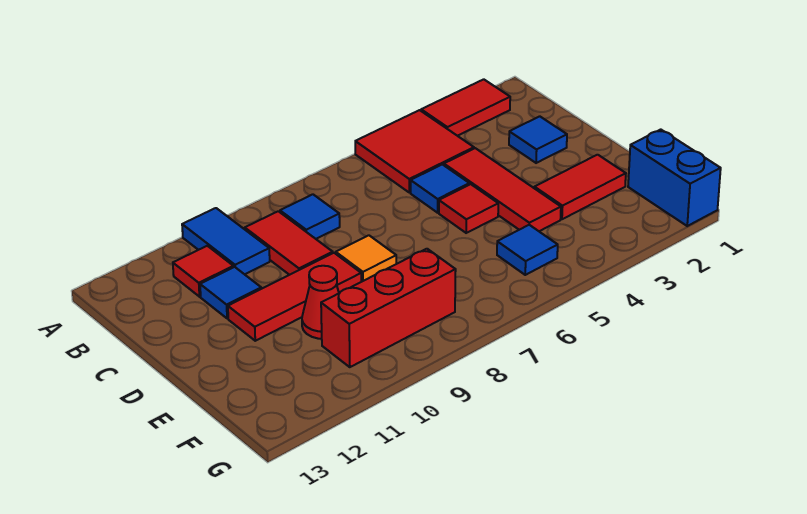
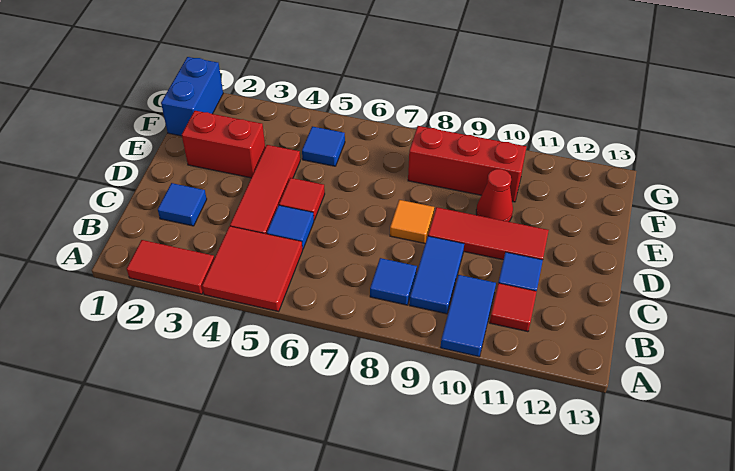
red tile B9:C9 level 1 -> blue tile B9:C9 level 1
red tile E2:E3 level 1 -> red brick E2:E3 level 1

